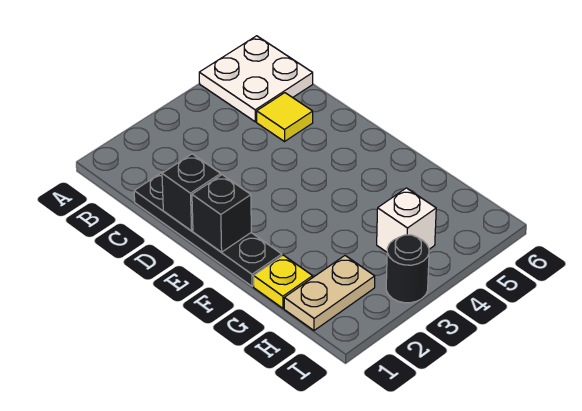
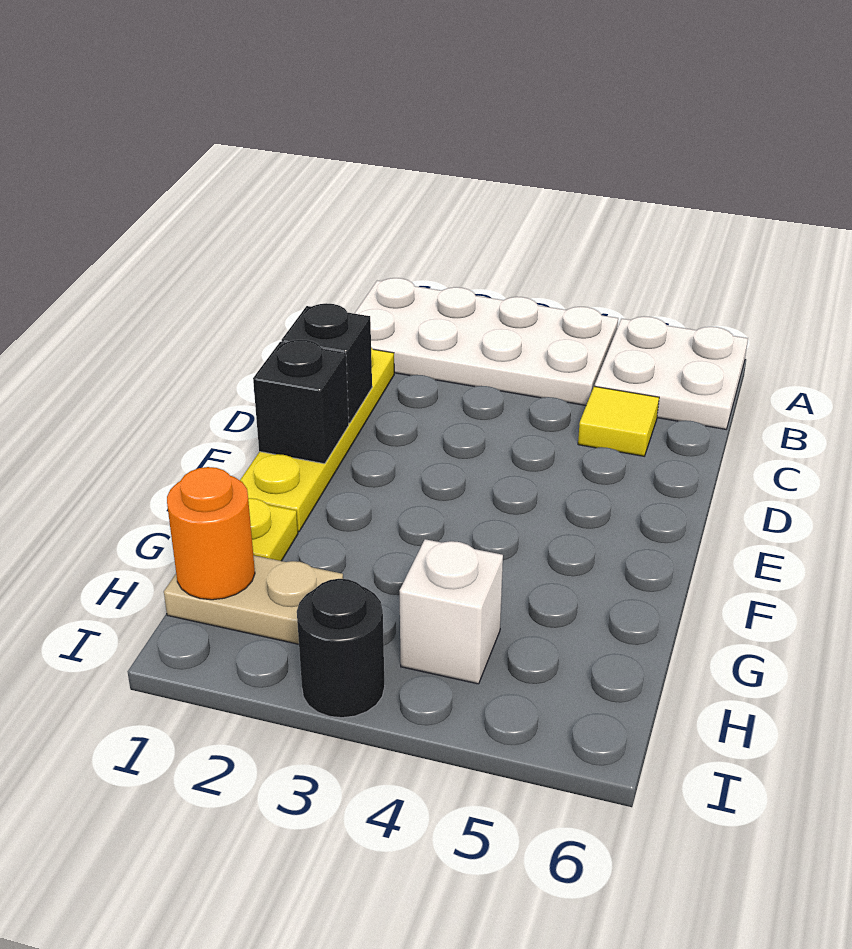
none -> white plate A1:B4 level 1
black plate C1:F1 level 1 -> yellow plate C1:F1 level 1
none -> orange round brick H1 level 2

